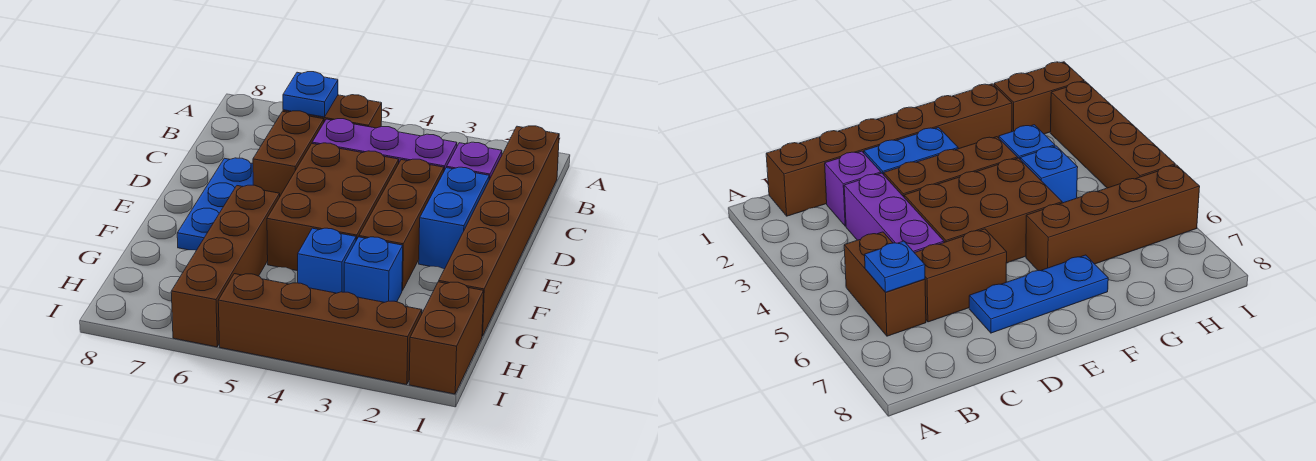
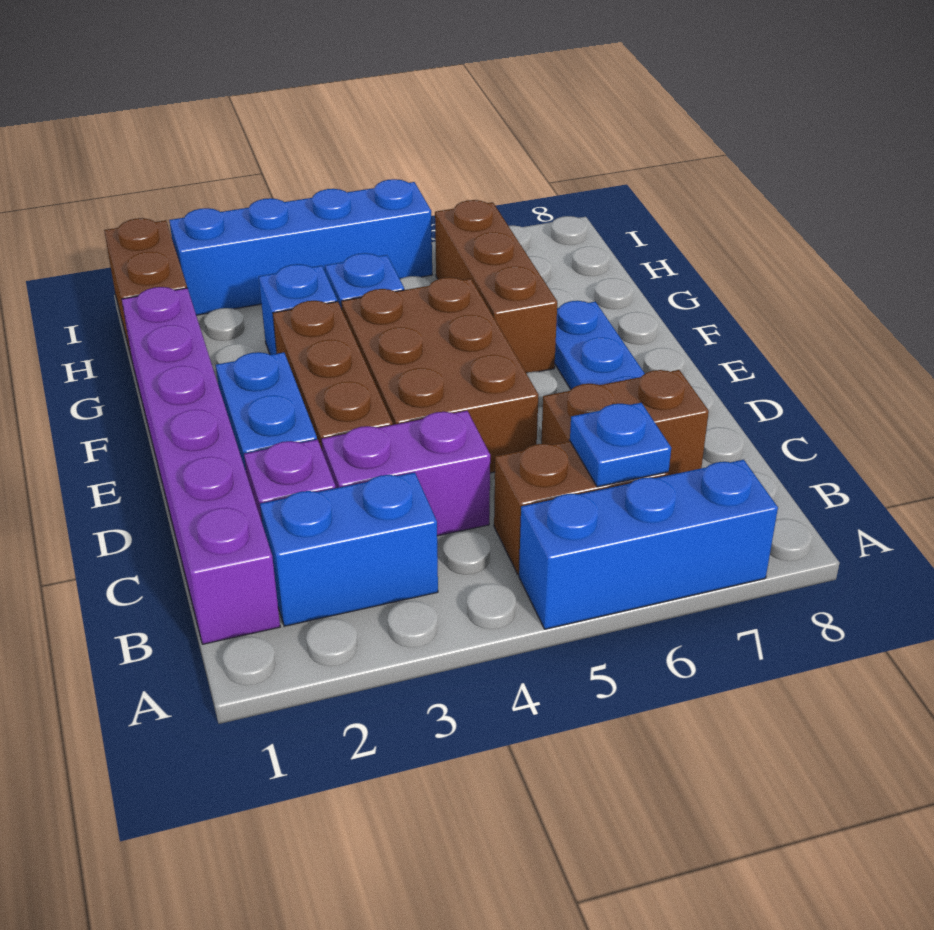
none -> blue brick A5:A7 level 1
brown brick B1:G1 level 1 -> purple brick B1:G1 level 1
none -> blue brick B2:B3 level 1
purple brick C3:C5 level 1 -> purple brick C3:C4 level 1
brown brick C6:D6 level 1 -> brown brick C6:C7 level 1
brown brick F6:I6 level 1 -> brown brick F6:H6 level 1
brown brick I2:I5 level 1 -> blue brick I2:I5 level 1

